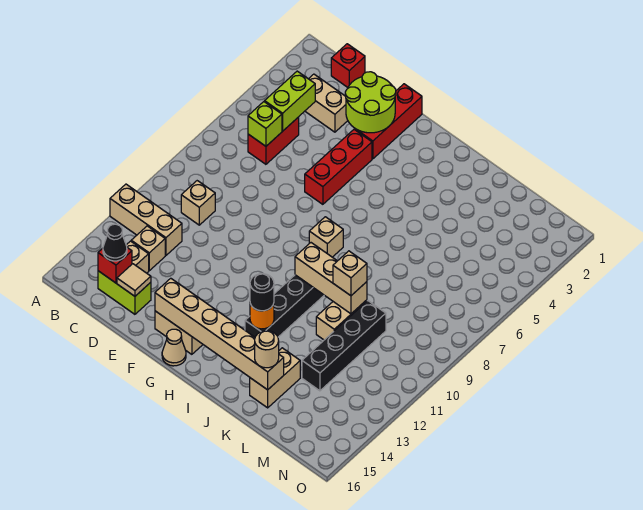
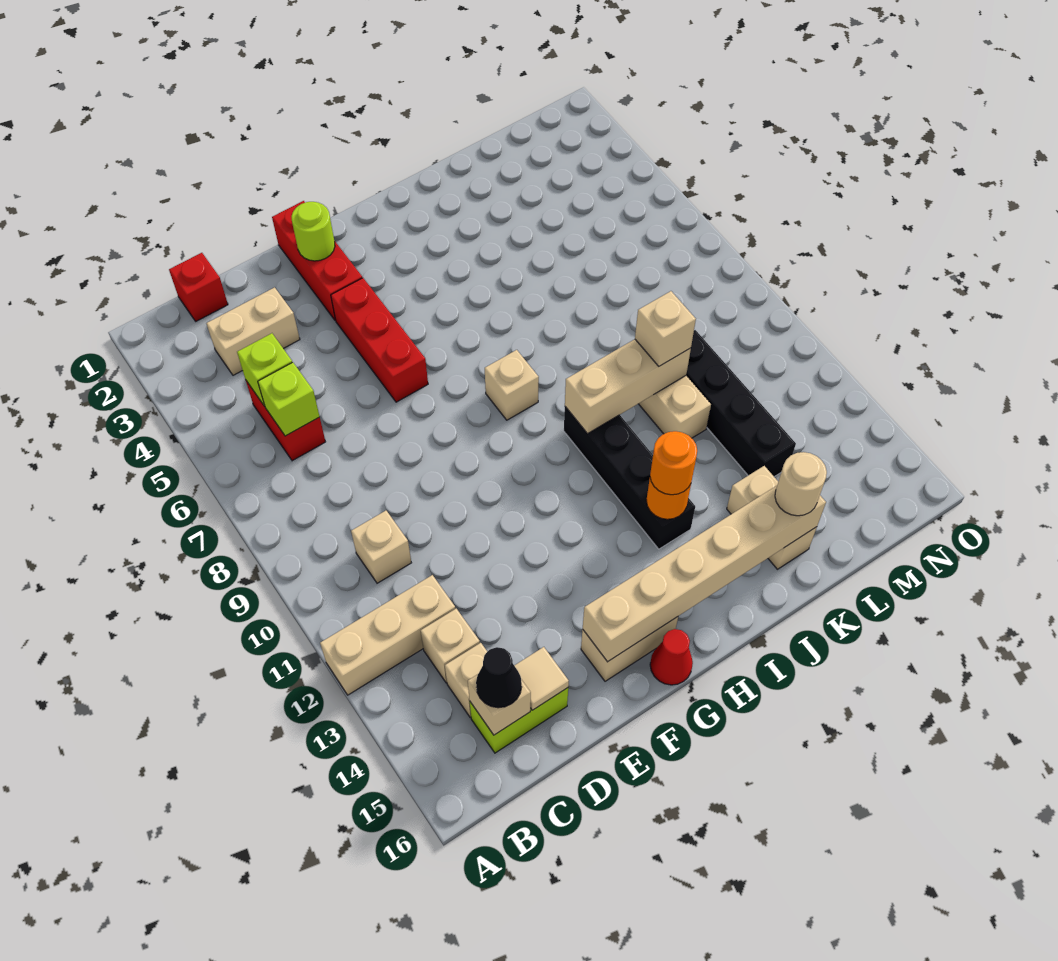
lime brick C4:C5 level 2 -> lime brick C5 level 2
red brick C15 level 2 -> tan brick C15 level 2
lime round brick E2:F3 level 2 -> lime round brick F2 level 2
tan cone G16 level 1 -> red cone G16 level 1
black round brick I13 level 3 -> orange round brick I13 level 3

